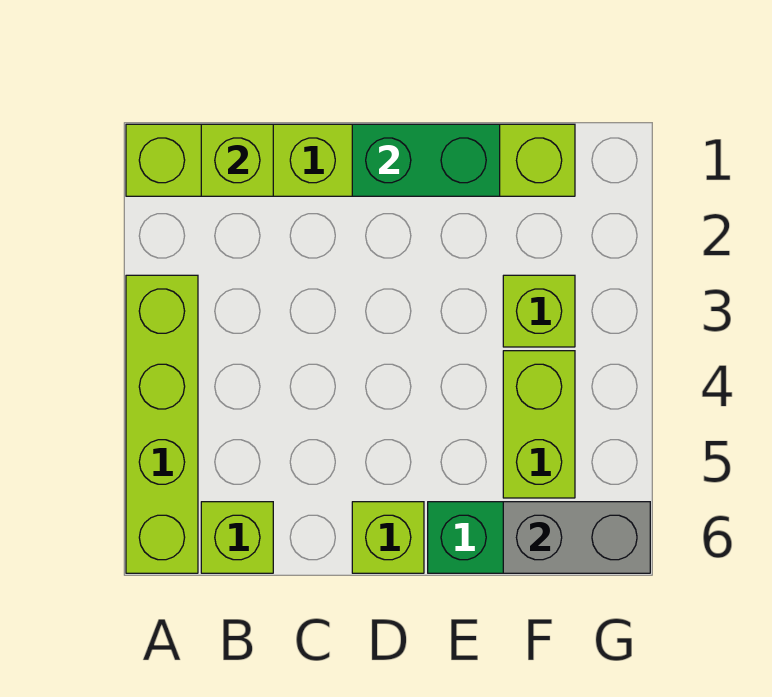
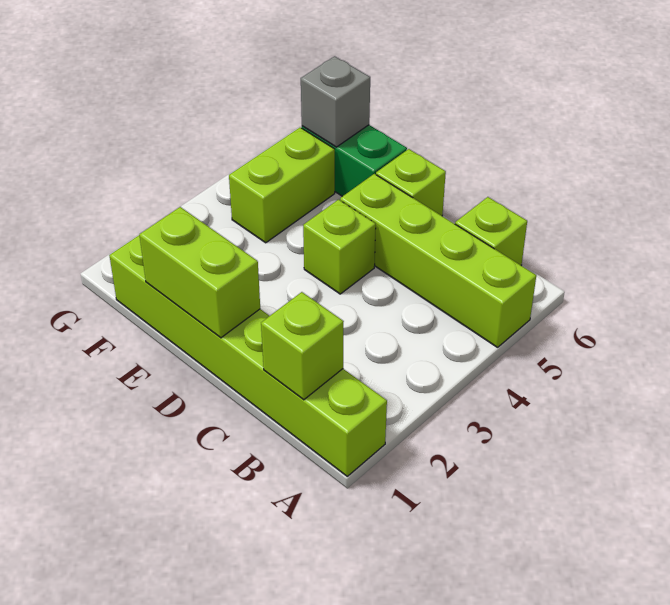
lime brick A3:A6 level 1 -> lime brick A5:D5 level 1
green brick D1:E1 level 2 -> lime brick D1:E1 level 2
lime brick F3 level 1 -> lime brick D4 level 1
grey brick F6:G6 level 2 -> grey brick F6 level 2

